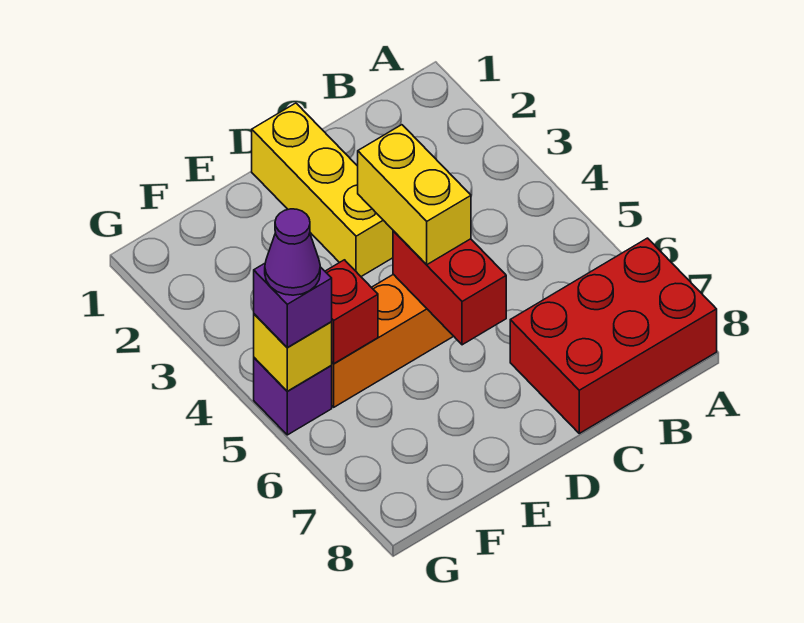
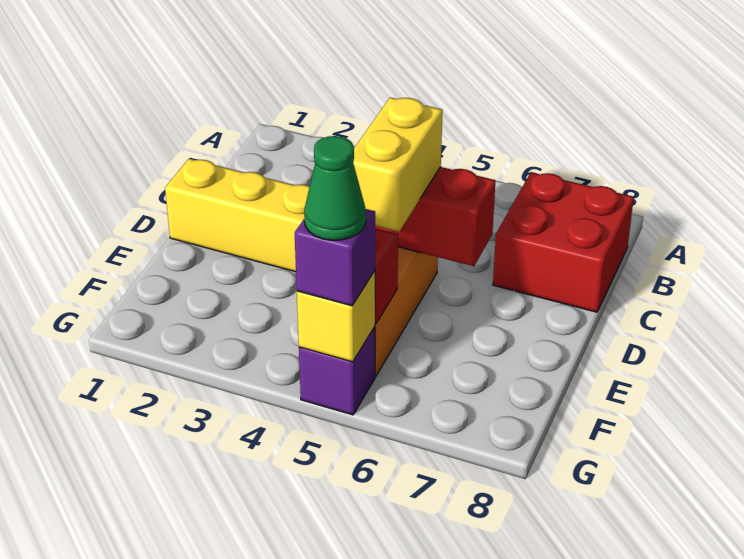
red brick A7:C8 level 1 -> red brick B7:C8 level 1
yellow brick D4:D5 level 3 -> yellow brick D5:E5 level 3
purple cone G5 level 4 -> green cone G5 level 4

